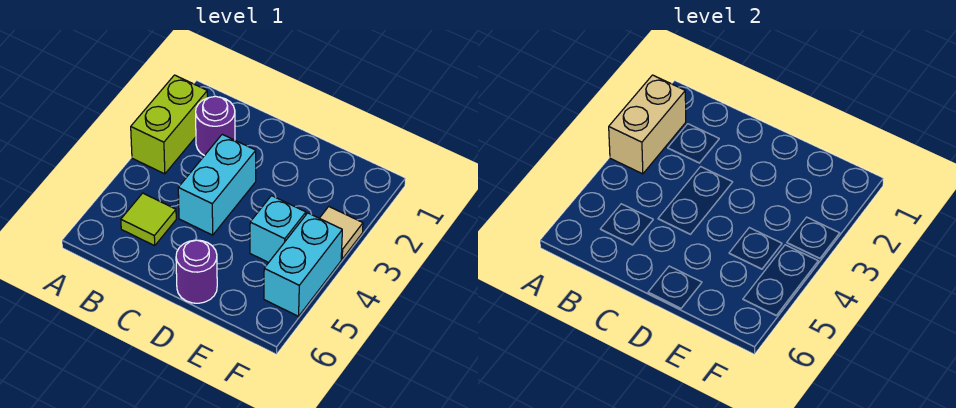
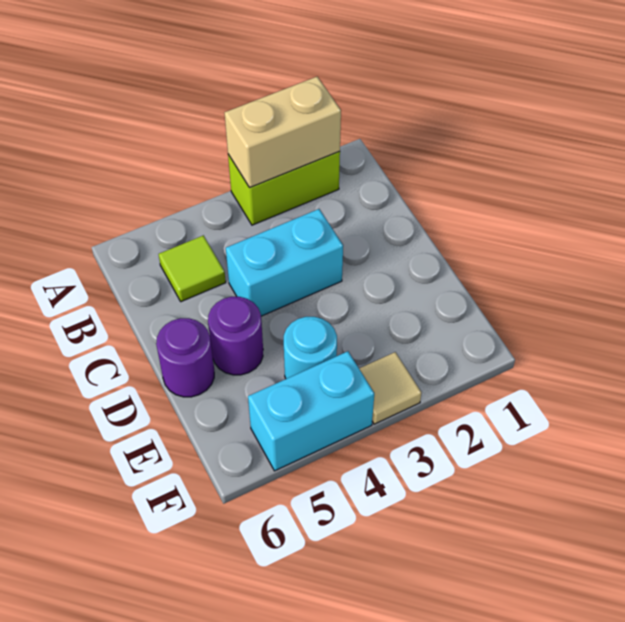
purple round brick B2 level 1 -> purple round brick D5 level 1
cyan brick E4 level 1 -> cyan round brick E4 level 1

